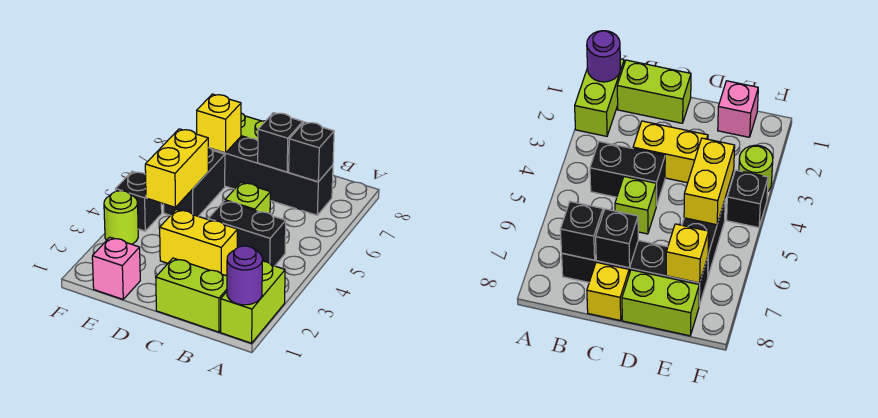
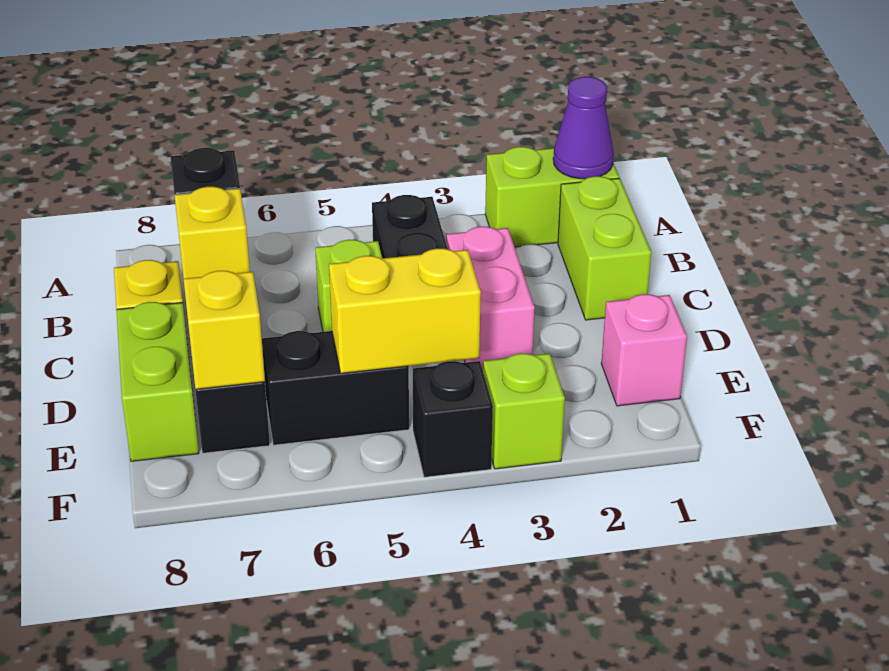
purple round brick A1 level 2 -> purple cone A1 level 2
yellow brick C3:D3 level 1 -> pink brick C3:D3 level 1
black brick C7 level 2 -> yellow brick C7 level 2
lime round brick F3 level 1 -> lime brick F3 level 1

